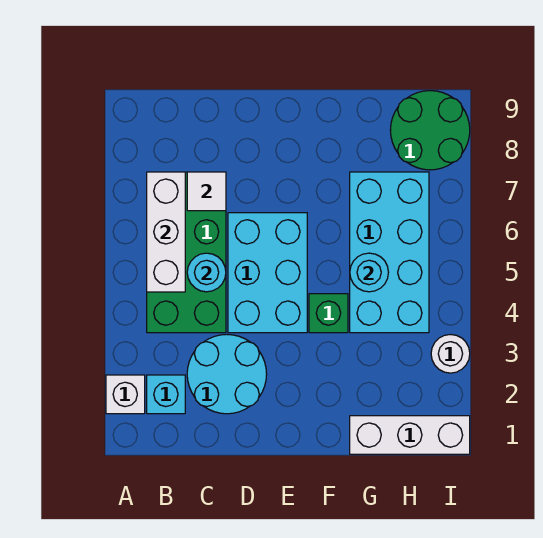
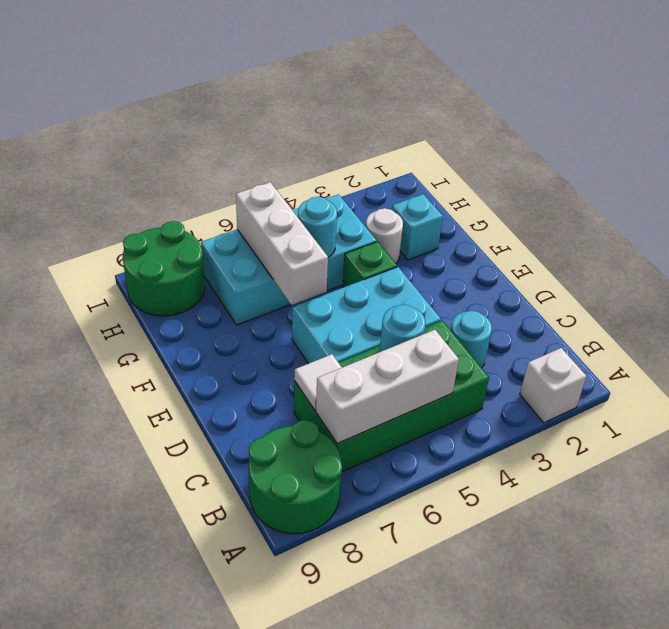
none -> green round brick A8:B9 level 1
cyan brick B2 level 1 -> cyan brick G2 level 1
cyan round brick C2:D3 level 1 -> cyan round brick C3 level 1
white brick G1:I1 level 1 -> white brick F6:H6 level 2
white round brick I3 level 1 -> white round brick G3 level 1

